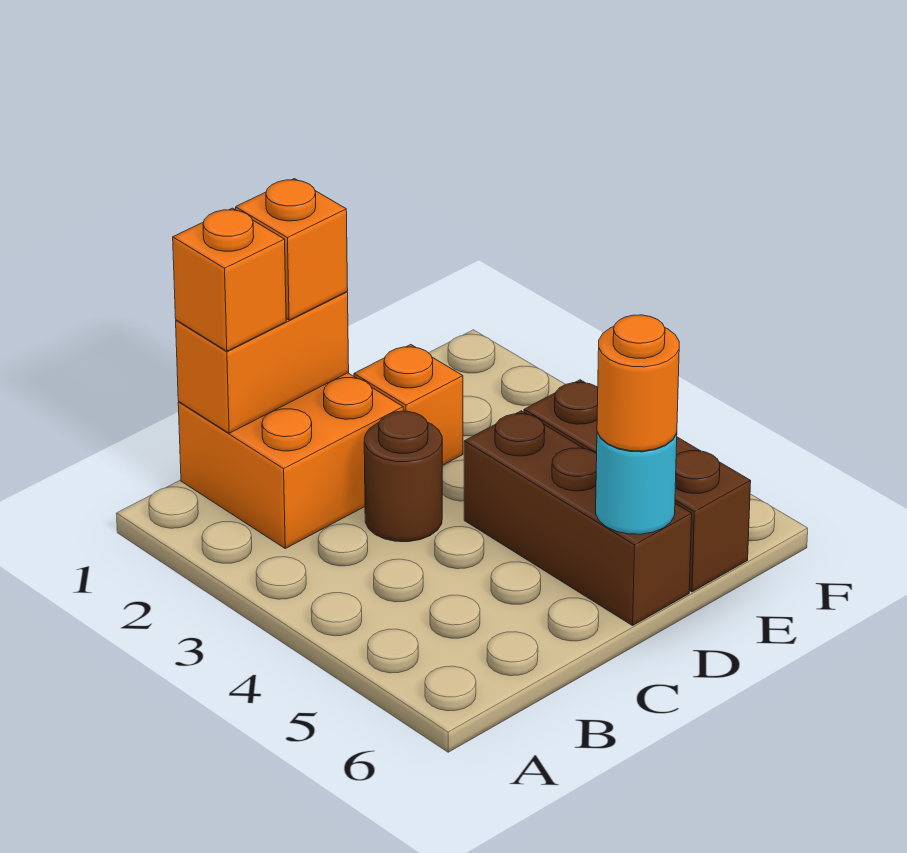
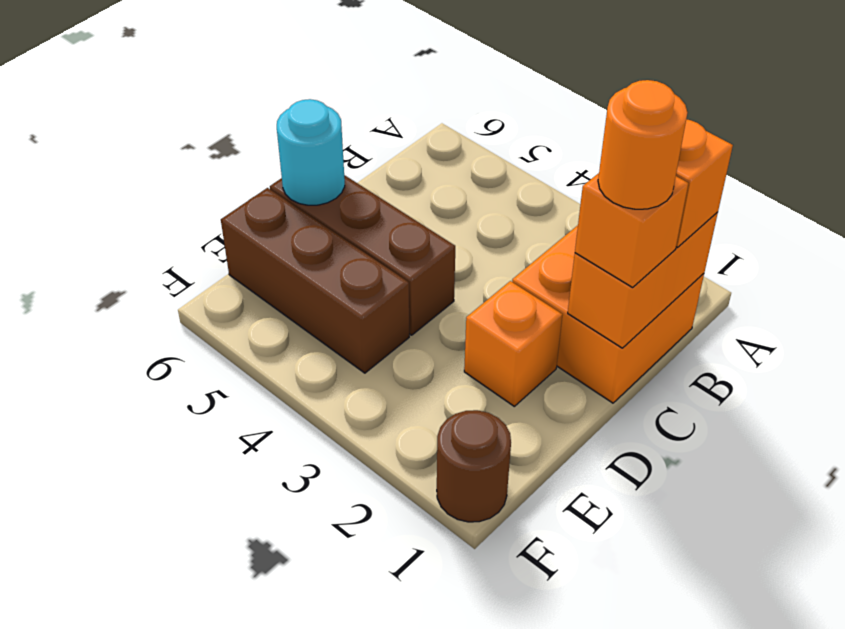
brown round brick C3 level 1 -> brown round brick F1 level 1
orange round brick D6 level 3 -> orange round brick C1 level 4

